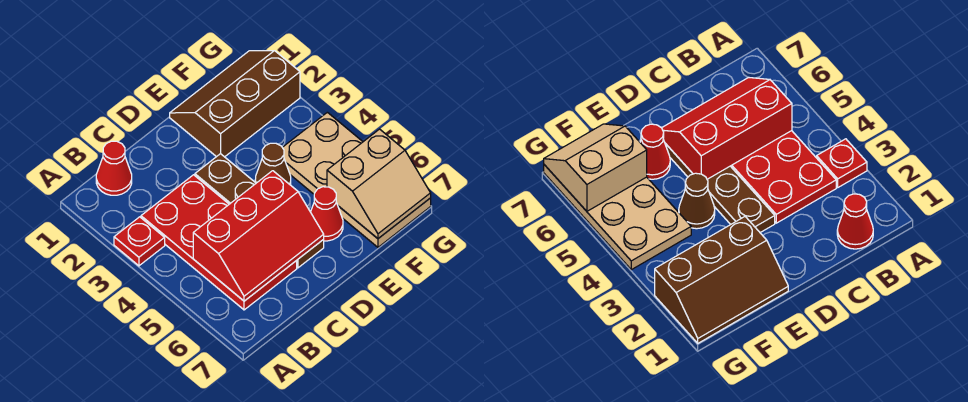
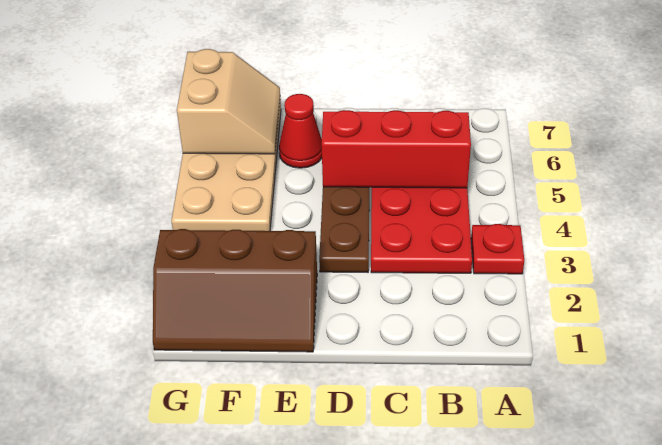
red cone B1 level 1 -> none
brown cone E4 level 1 -> none
tan slope F6:G7 level 2 top 6 -> tan slope F6:G7 level 2 top G

